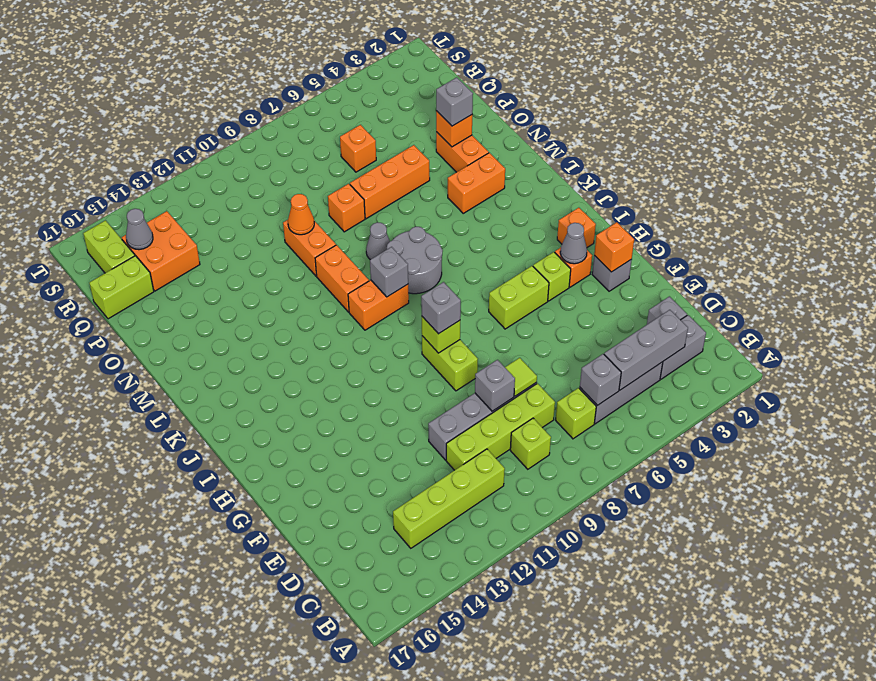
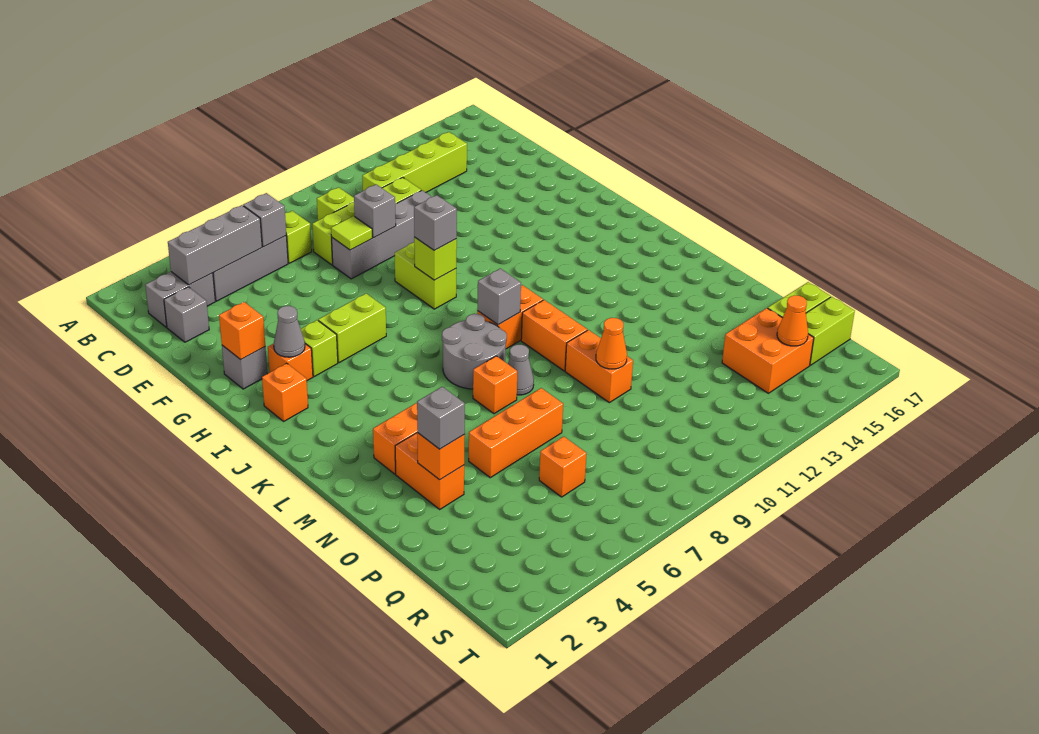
orange brick O8 level 1 -> orange brick M7 level 1
grey cone R15 level 2 -> orange cone R15 level 2
lime brick R16:S16 level 1 -> lime brick R16:R17 level 1

